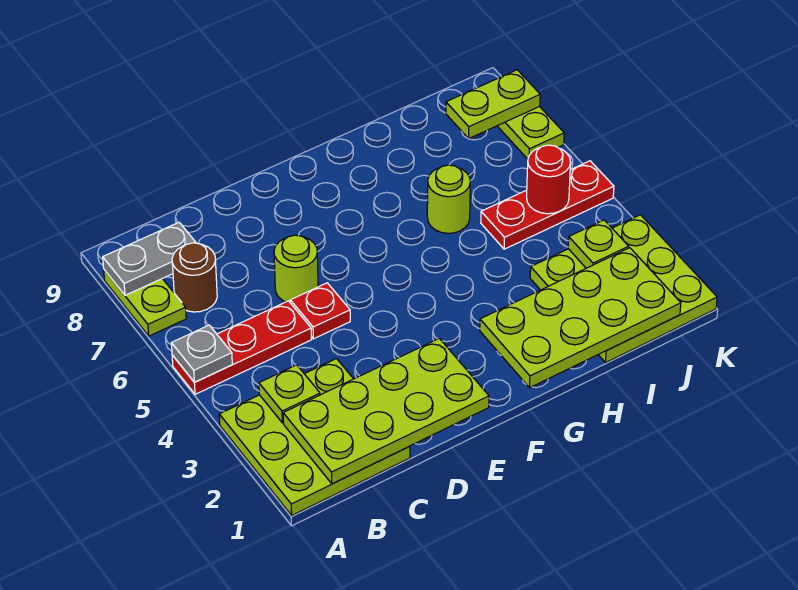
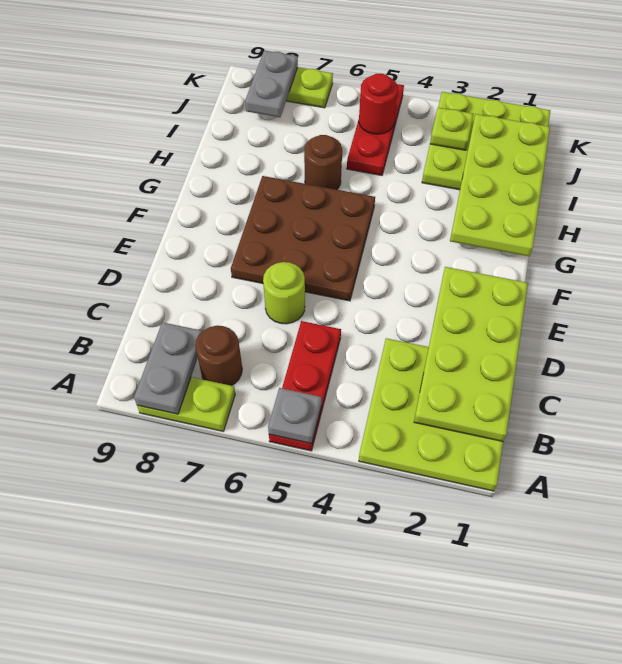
lime plate B3 level 2 -> none
red plate D5 level 1 -> none
none -> brown plate E5:G7 level 1
lime round brick H6 level 1 -> brown round brick H6 level 1
lime plate J8:K8 level 2 -> grey plate J8:K8 level 2

